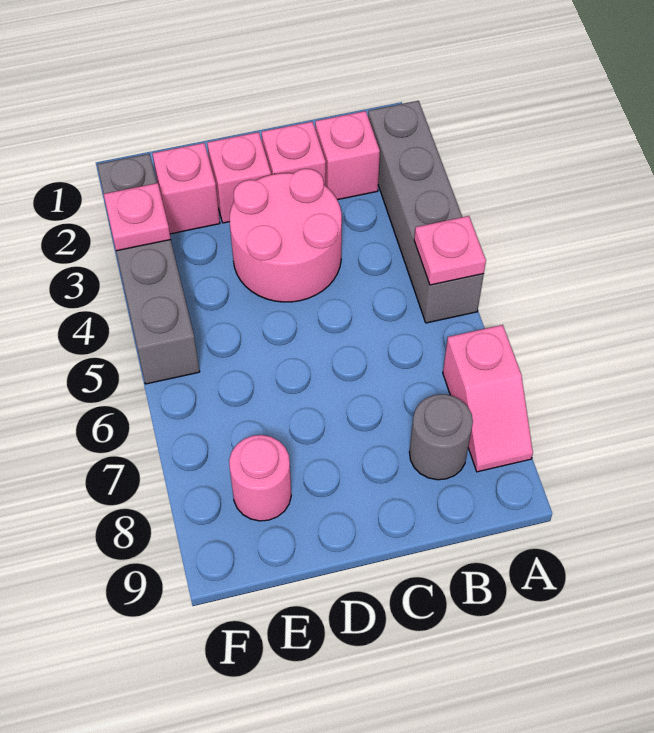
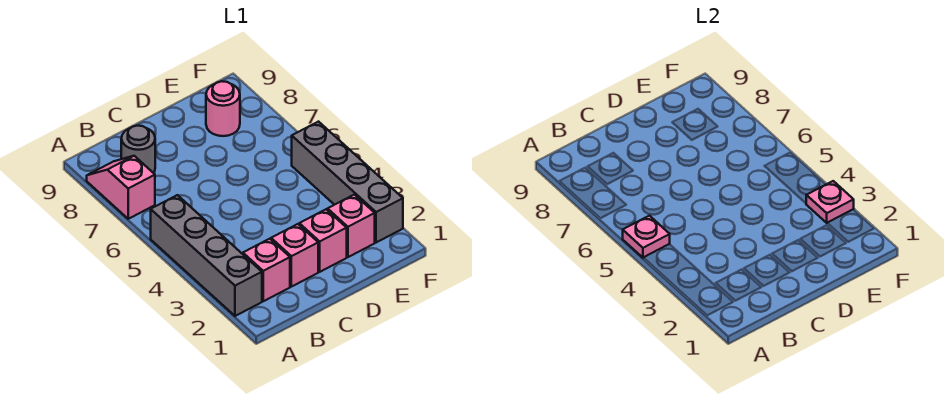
pink round brick C3:D4 level 1 -> none

